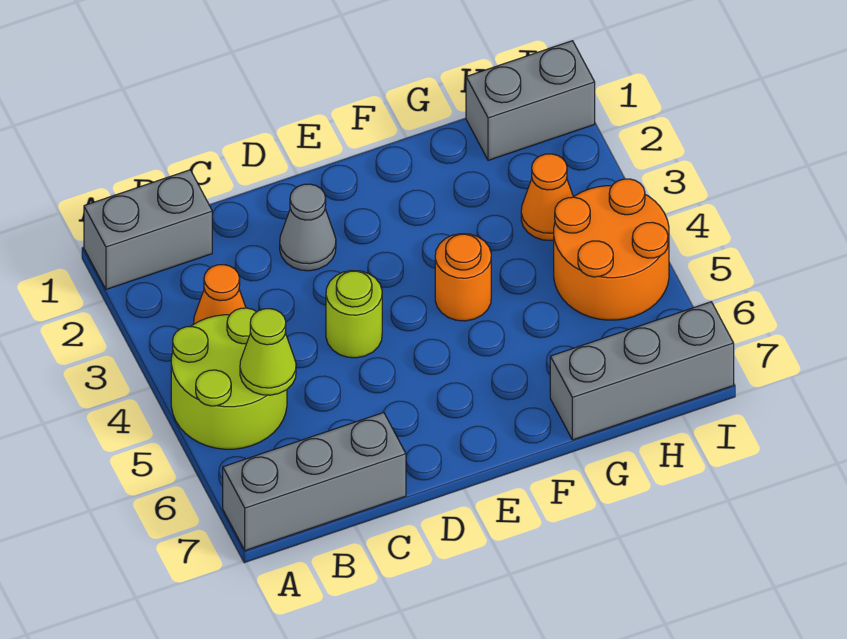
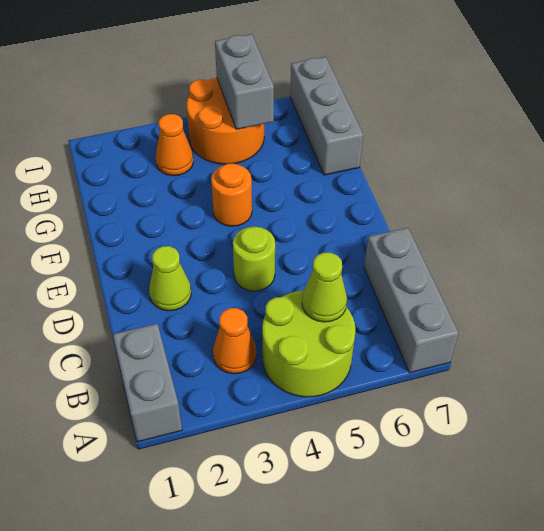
grey cone D2 level 1 -> lime cone D2 level 1
grey brick H1:I1 level 1 -> grey brick H5:I5 level 2

